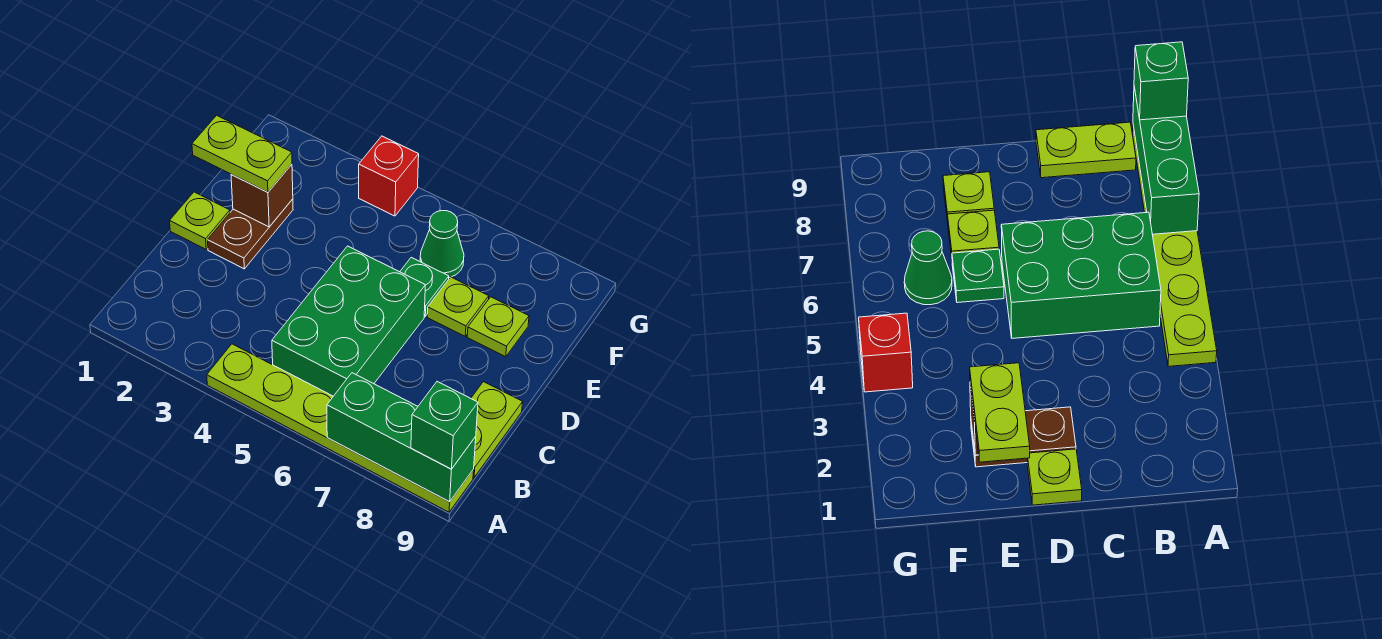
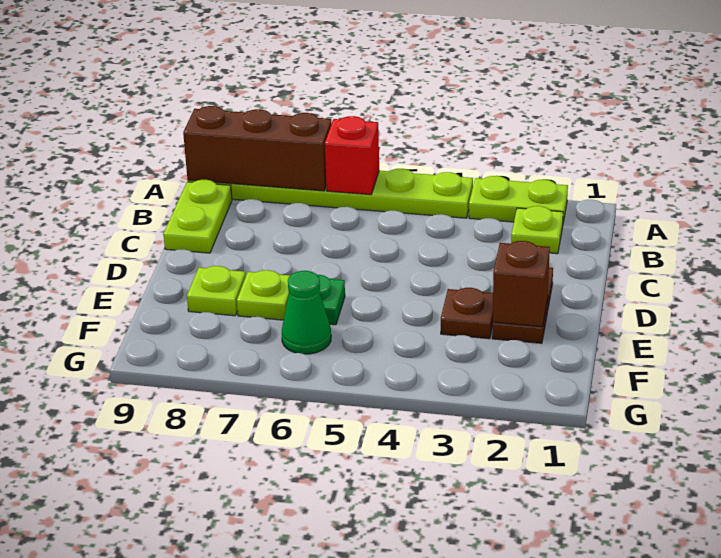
green brick A7:A9 level 2 -> brown brick A7:A9 level 2
green brick A9 level 3 -> none
green brick B5:D6 level 1 -> none
lime plate D1 level 1 -> lime plate B2 level 1
lime plate E1:E2 level 3 -> lime plate A2:A3 level 1
none -> brown plate E3 level 1
red brick G4 level 1 -> red brick A6 level 2

